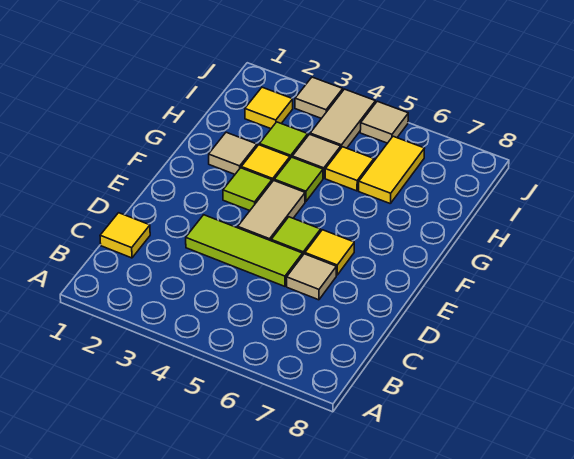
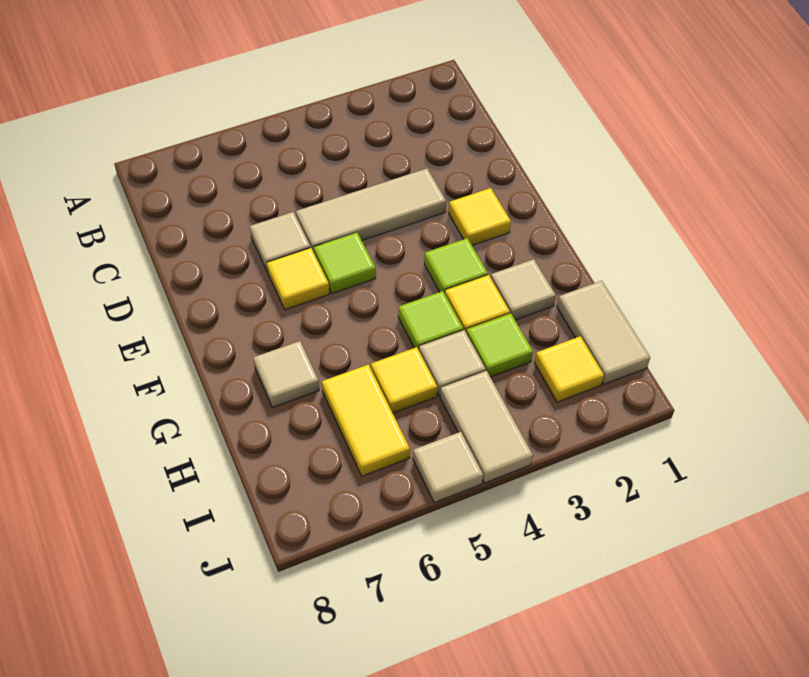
yellow tile C1 level 1 -> yellow tile E2 level 1
lime tile D3:D5 level 1 -> tan tile D3:D5 level 1
tan tile E4:F4 level 1 -> tan tile H1:I1 level 1
tan tile J3 level 1 -> tan tile G7 level 1

